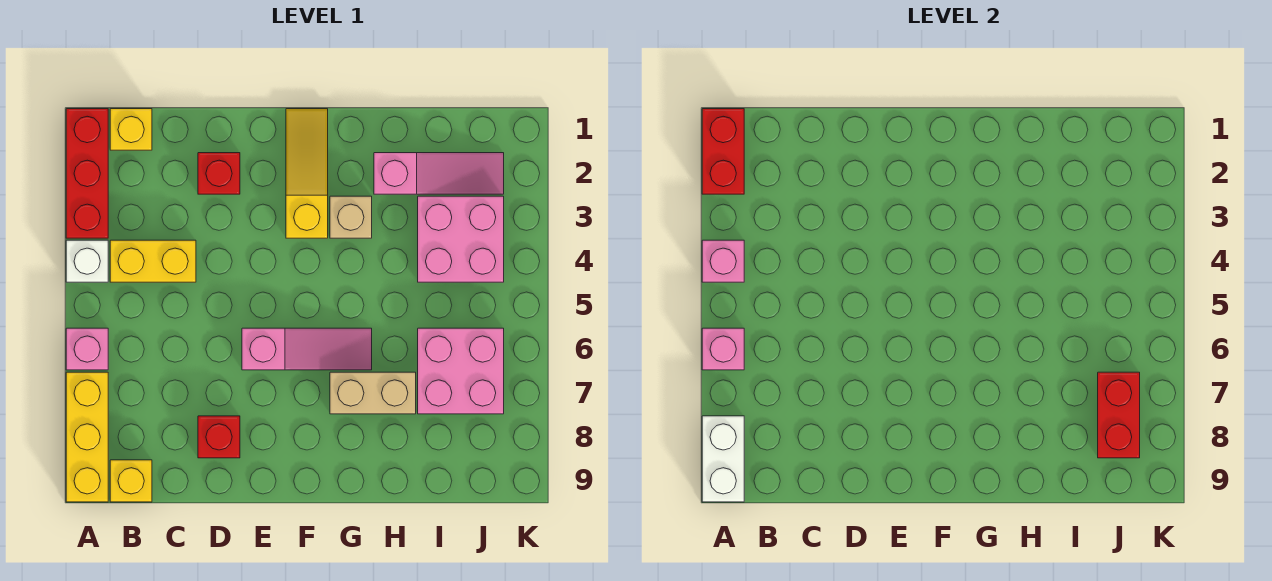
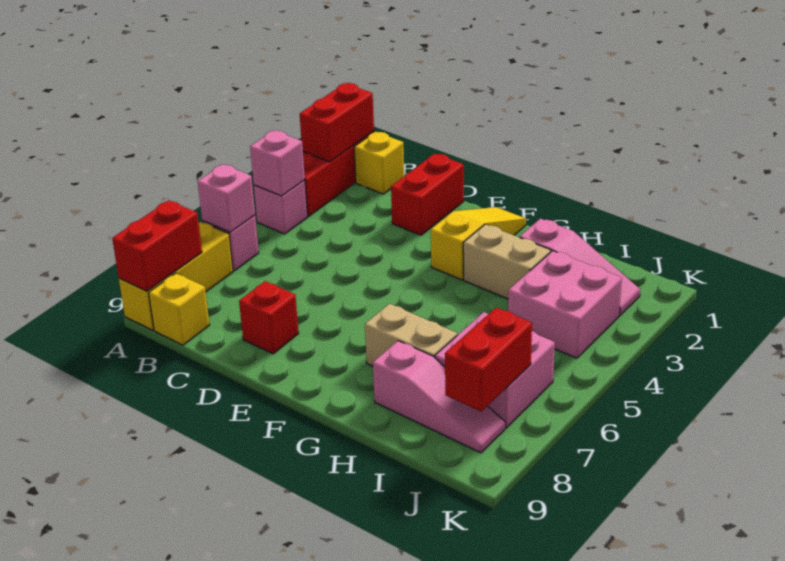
white brick A4 level 1 -> pink brick A4 level 1
white brick A8:A9 level 2 -> red brick A8:A9 level 2
yellow brick B4:C4 level 1 -> none
red brick D2 level 1 -> red brick D1:D2 level 1
pink slope E6:G6 level 1 top E -> pink slope H8:J8 level 1 top H
tan brick G3 level 1 -> tan brick G3:H3 level 1

